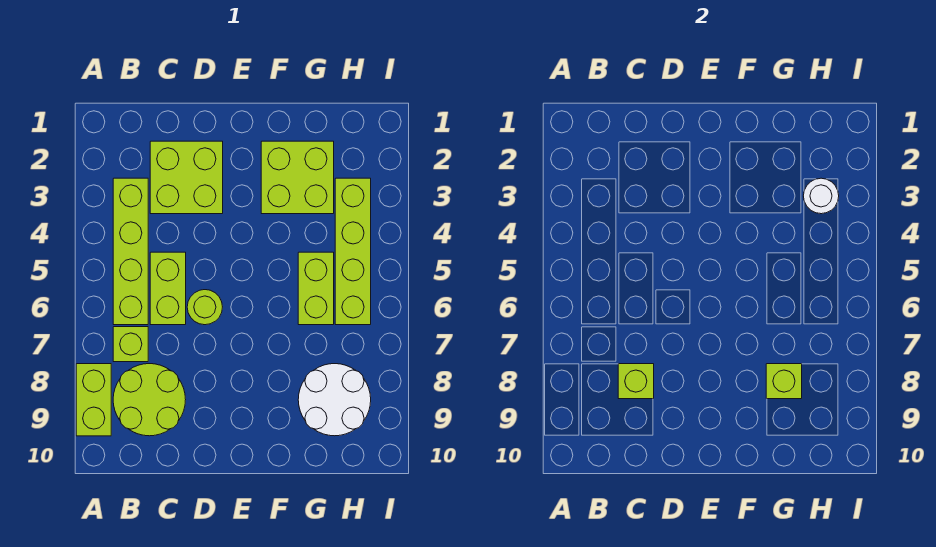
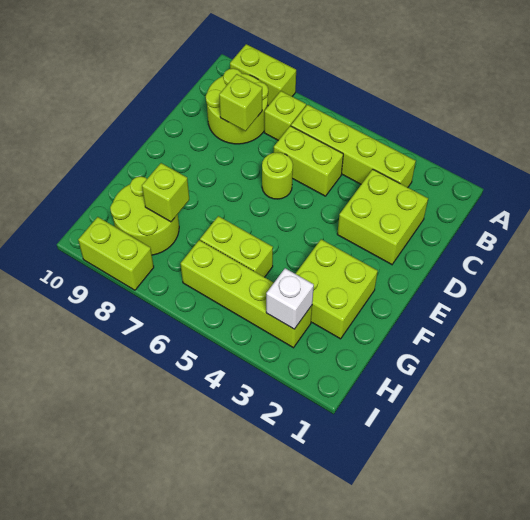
white round brick G8:H9 level 1 -> lime round brick G8:H9 level 1
white round brick H3 level 2 -> white brick H3 level 2
none -> lime brick I8:I9 level 1

